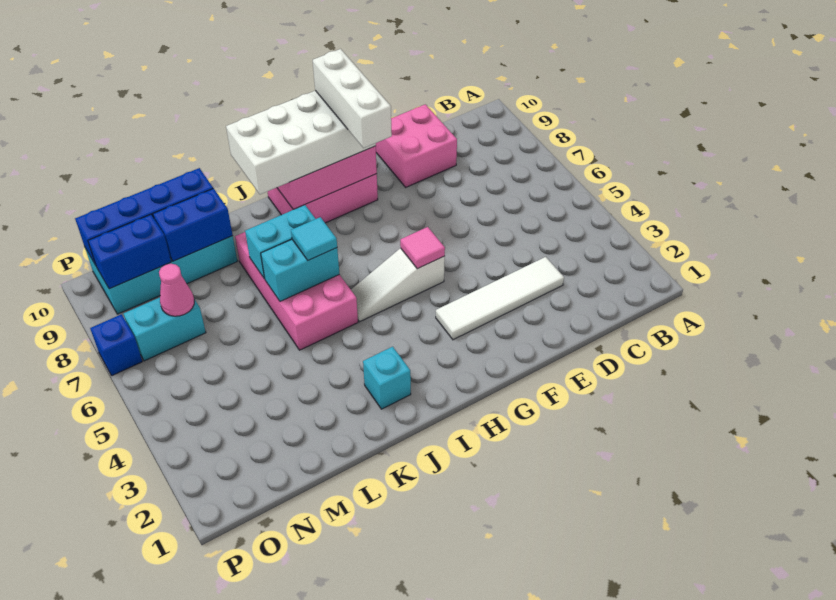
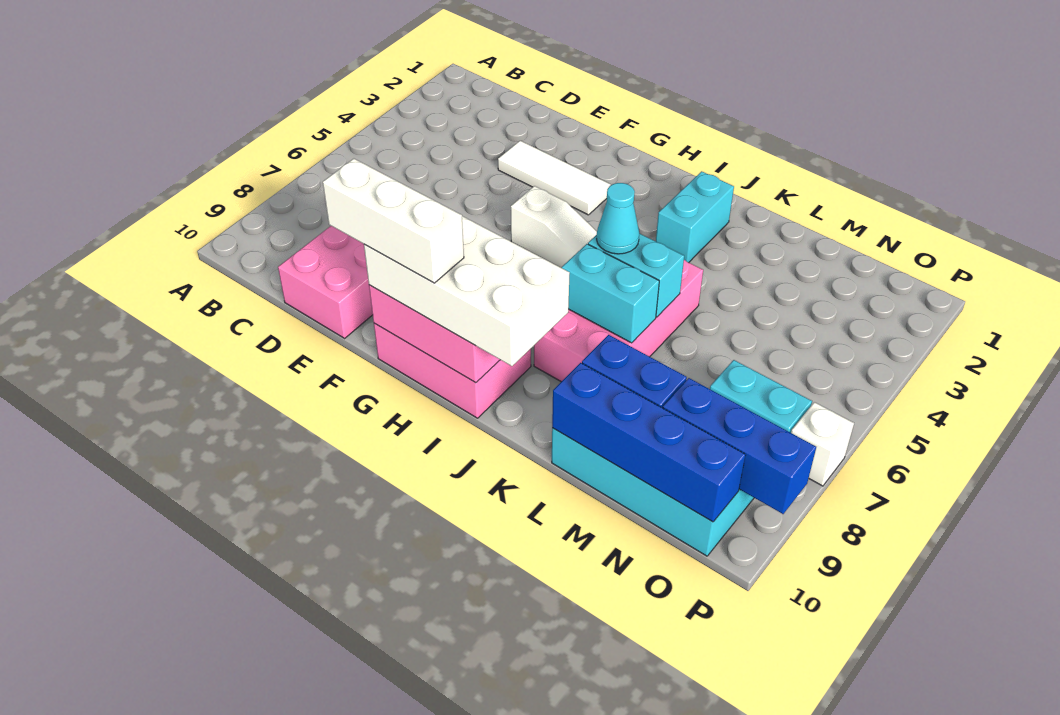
white tile D3:G3 level 1 -> white tile E3:G3 level 1
pink tile G5 level 2 -> none
white brick G8:G10 level 4 -> white brick F10:H10 level 4
cyan brick J2 level 1 -> cyan brick J2:J3 level 1
cyan tile J6 level 3 -> cyan cone J6 level 3
pink cone N7 level 2 -> none
blue brick N9:O9 level 2 -> blue brick N9:P9 level 2
blue brick P7 level 1 -> white brick P7 level 1

